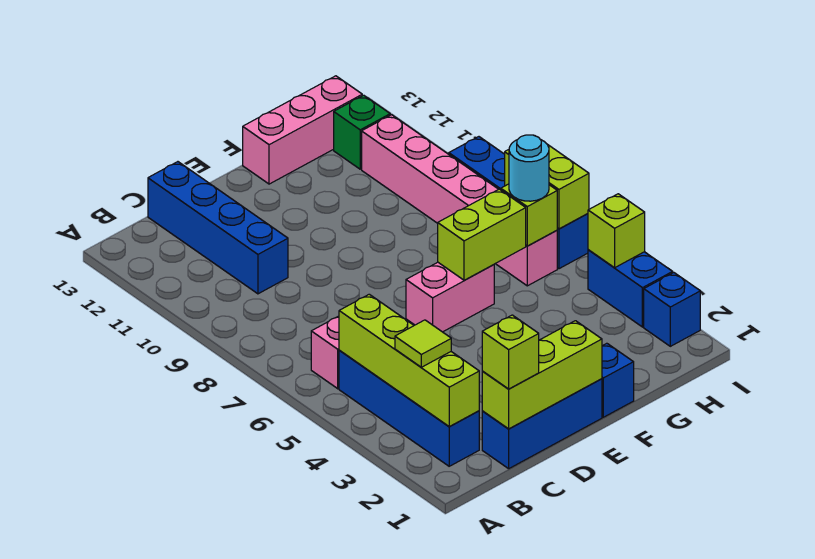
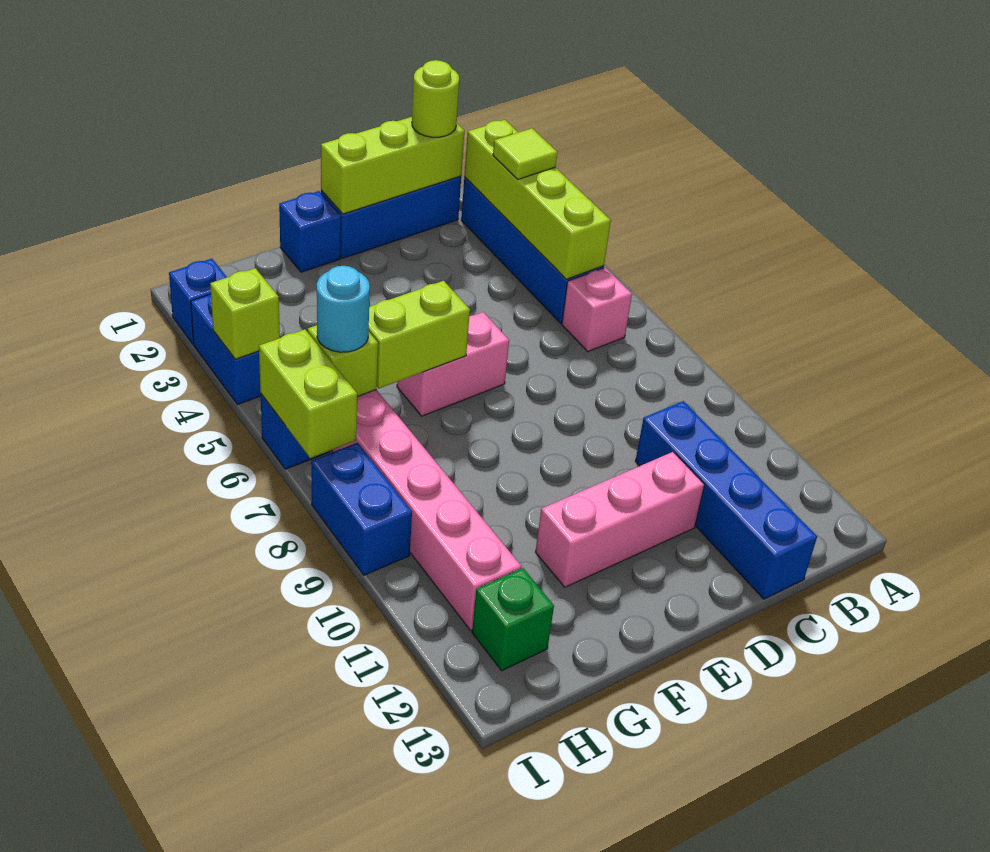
lime brick C1 level 3 -> lime round brick C1 level 3
pink brick F13:H13 level 1 -> pink brick D11:F11 level 1

